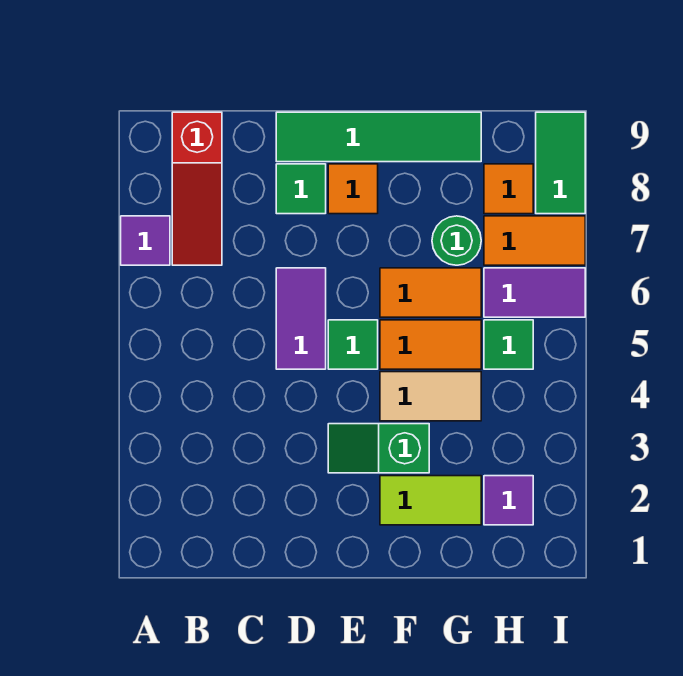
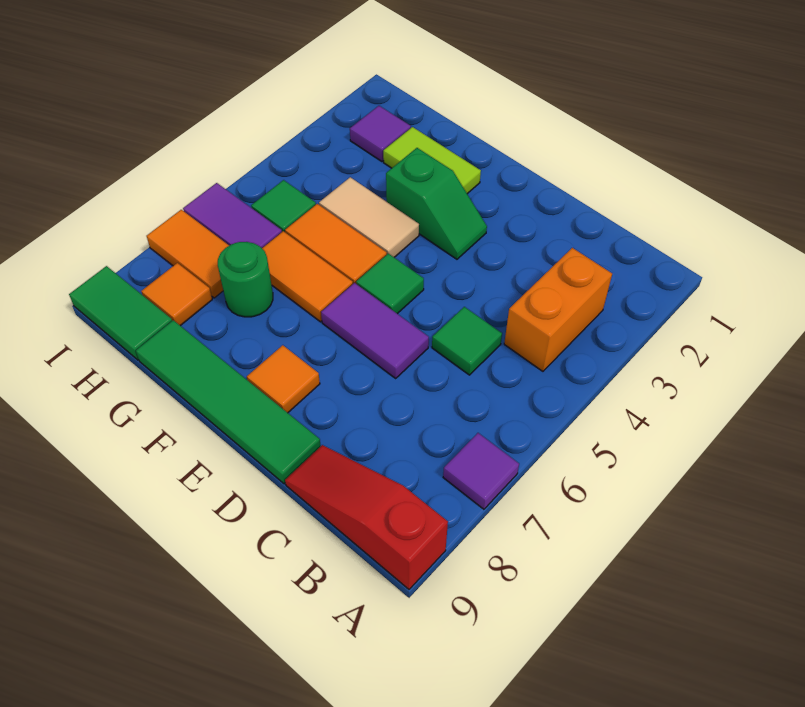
none -> orange brick B3:B4 level 1
red slope B7:B9 level 1 top 9 -> red slope A9:C9 level 1 top A
purple tile D5:D6 level 1 -> purple tile D6:E6 level 1
green tile D8 level 1 -> green tile C5 level 1
green tile I8:I9 level 1 -> green tile H9:I9 level 1

